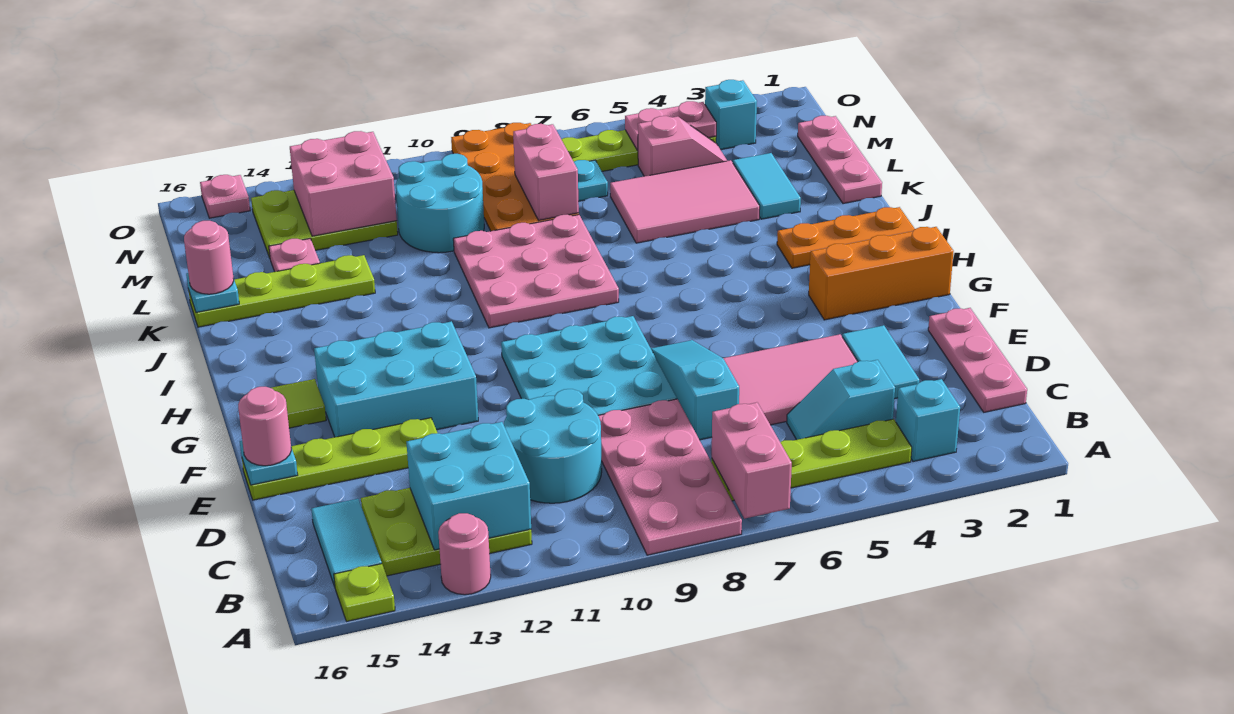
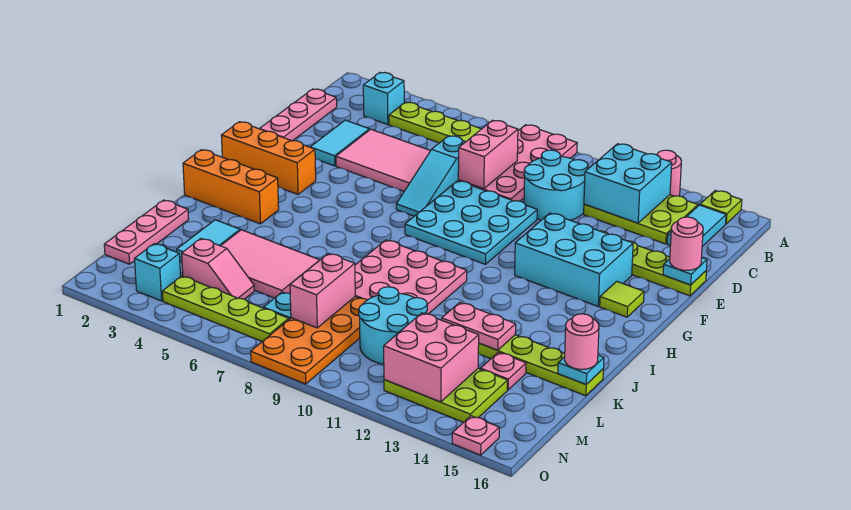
pink brick A7:B7 level 2 -> pink brick C8:D8 level 2
cyan slope C4:C5 level 1 top 4 -> none
orange plate I1:I3 level 1 -> orange brick I1:I3 level 1
pink slope M4:M5 level 1 top 5 -> pink slope M4:M5 level 1 top 4
pink plate N4:N5 level 2 -> pink plate K12:K13 level 2

